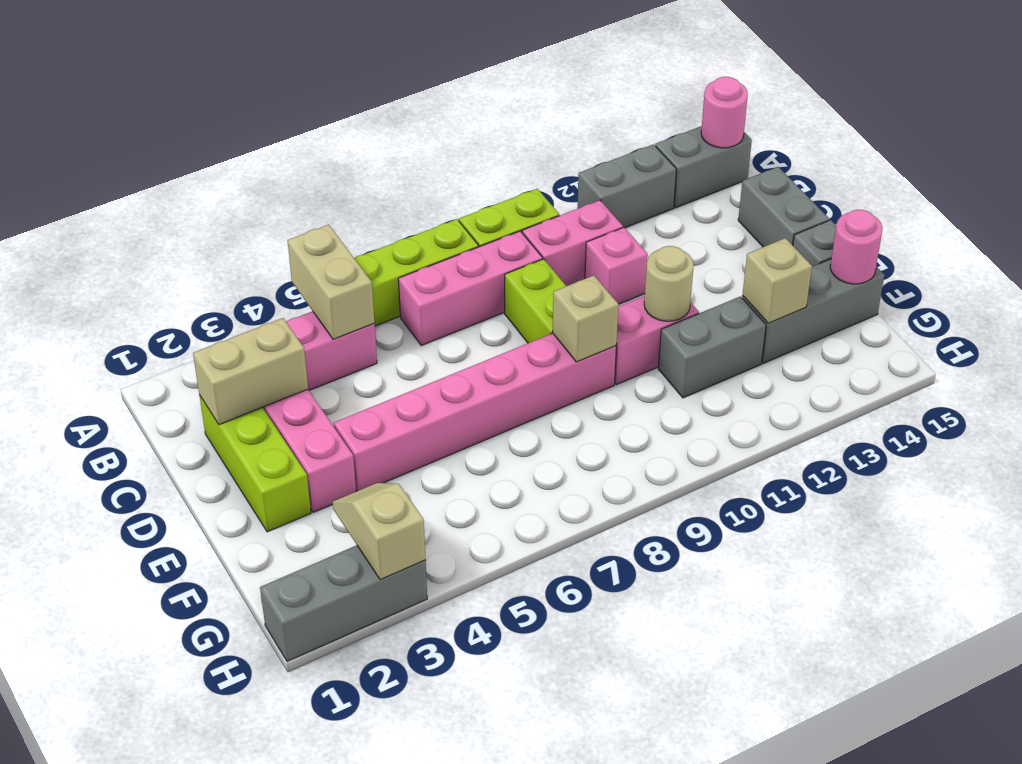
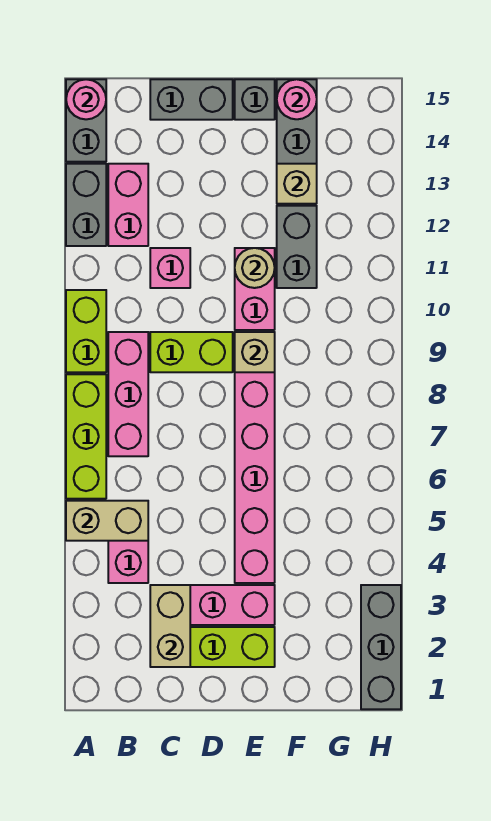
pink brick B10:B11 level 1 -> pink brick B12:B13 level 1
tan slope G3:H3 level 2 top H -> none

